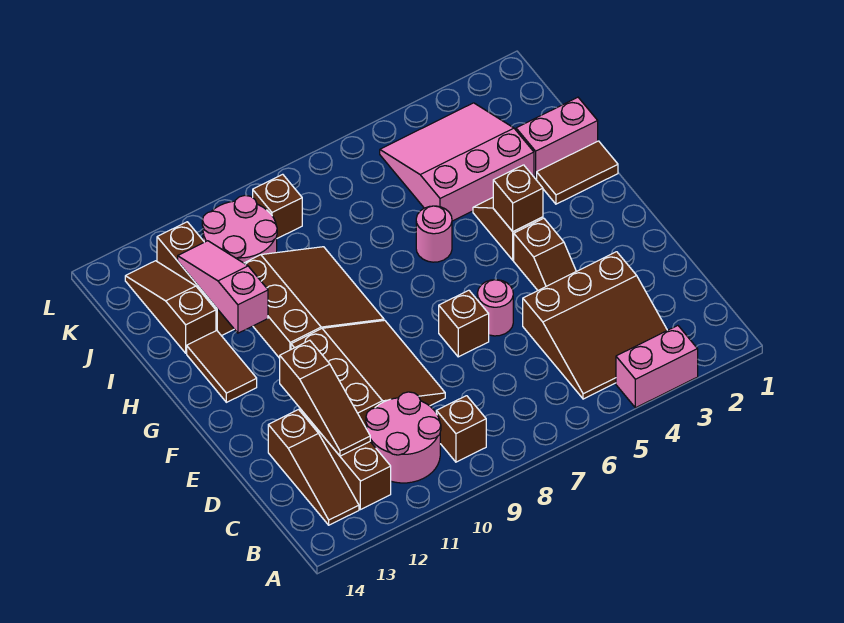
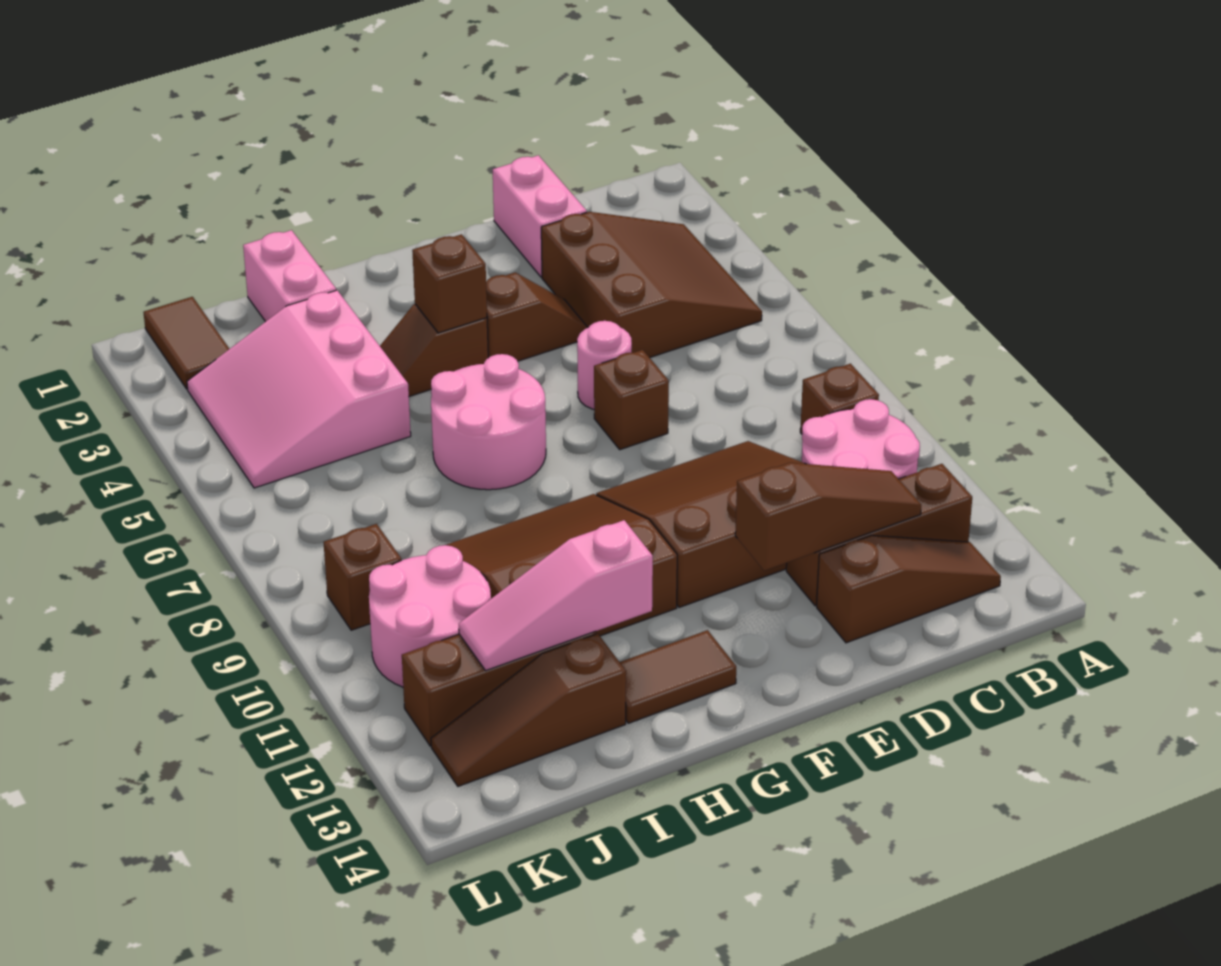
pink brick A3:A4 level 1 -> pink brick D1:D2 level 1
brown tile H1:H2 level 1 -> brown tile K1:K2 level 1
pink round brick H6 level 1 -> pink round brick G6:H7 level 1

